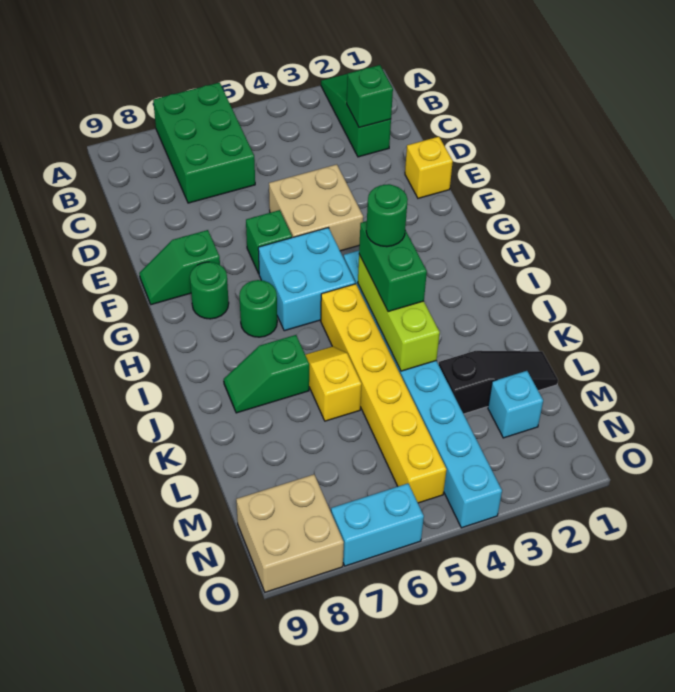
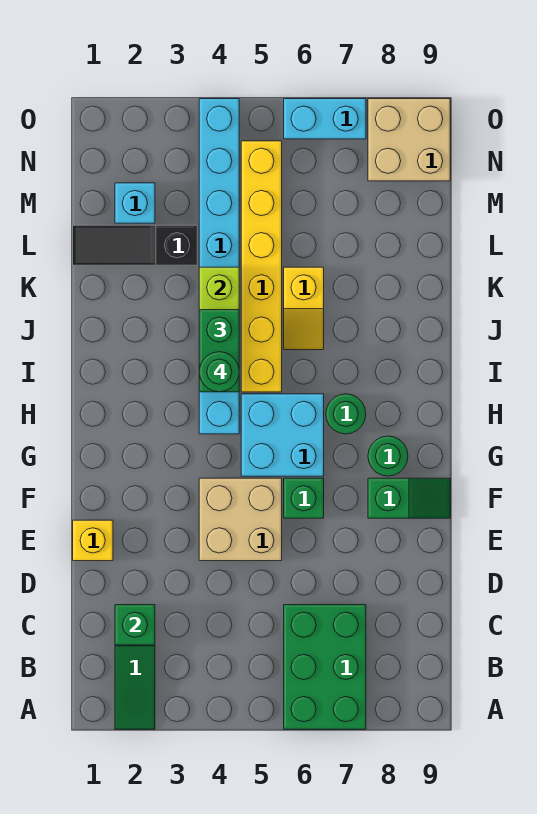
green slope J7:J8 level 1 top 7 -> none

